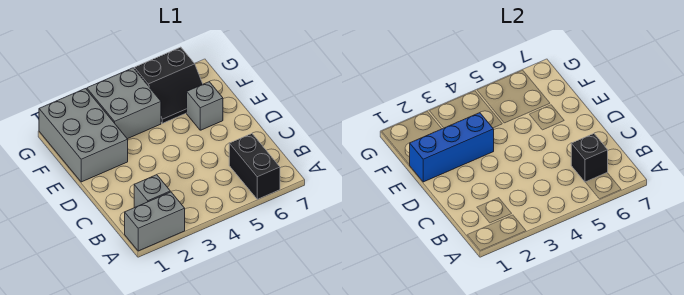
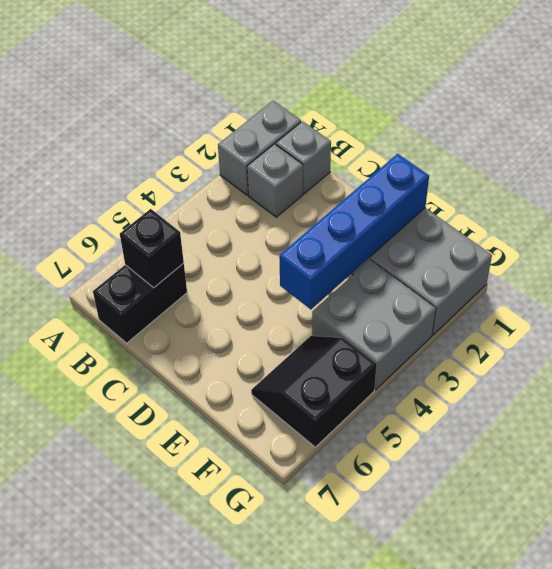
black brick A6:B6 level 1 -> black brick B6:B7 level 1
blue brick E1:E3 level 2 -> blue brick E1:E4 level 2
grey brick E6 level 1 -> grey brick B1 level 1

